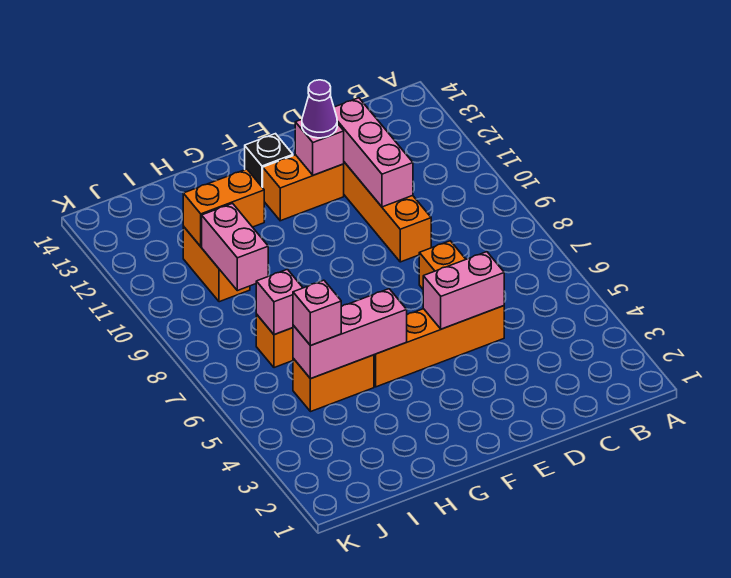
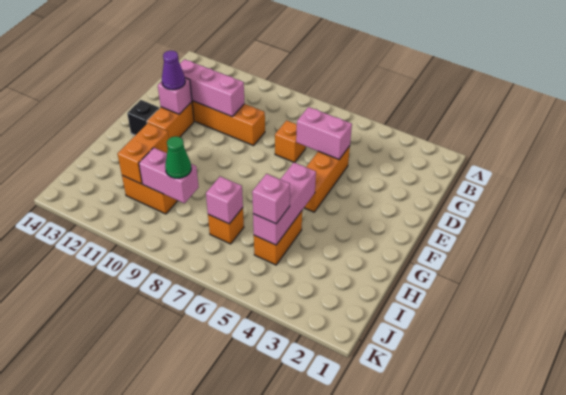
orange brick D5:G5 level 1 -> orange brick D5:F5 level 1
pink brick D5:E5 level 2 -> pink brick D5:D6 level 2
none -> green cone I9 level 3

